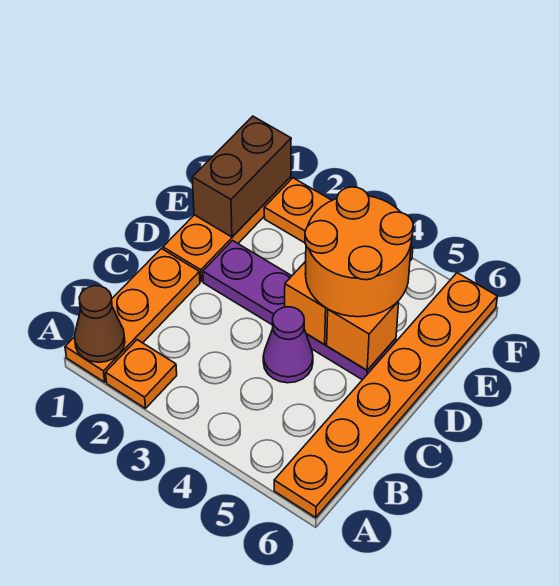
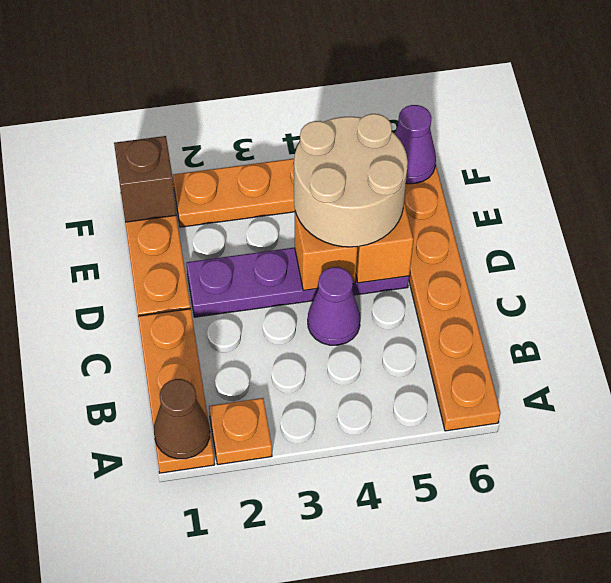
orange round brick D4:E5 level 3 -> tan round brick D4:E5 level 3
brown brick E1:F1 level 2 -> brown brick F1 level 2
none -> purple cone F6 level 2

